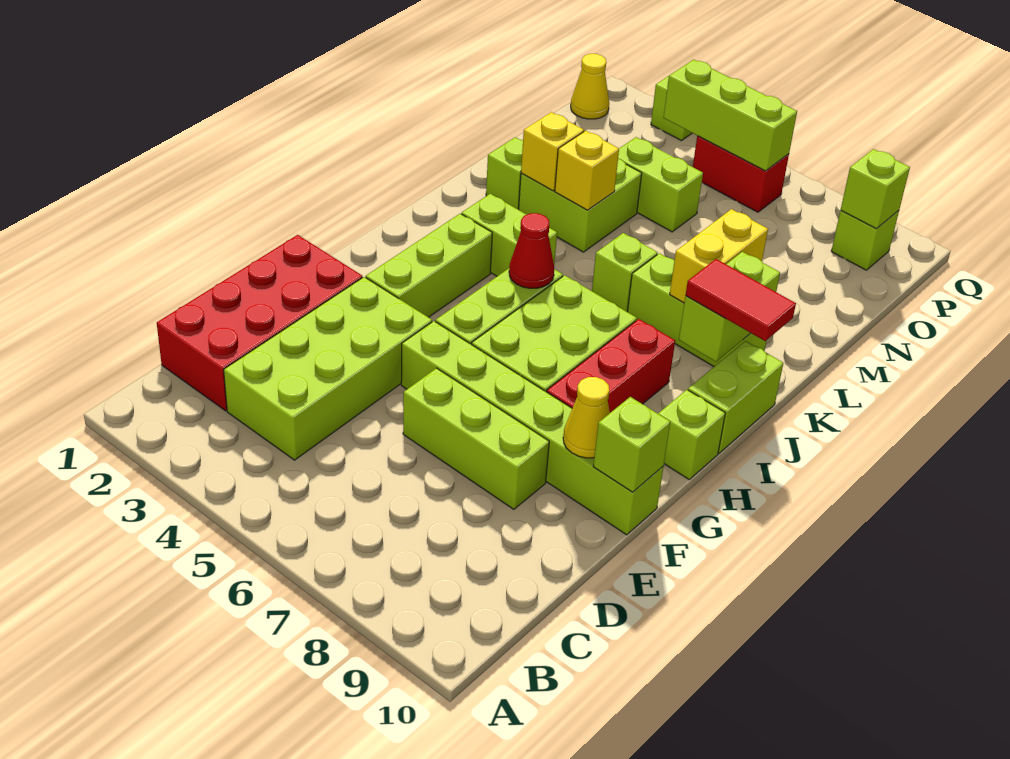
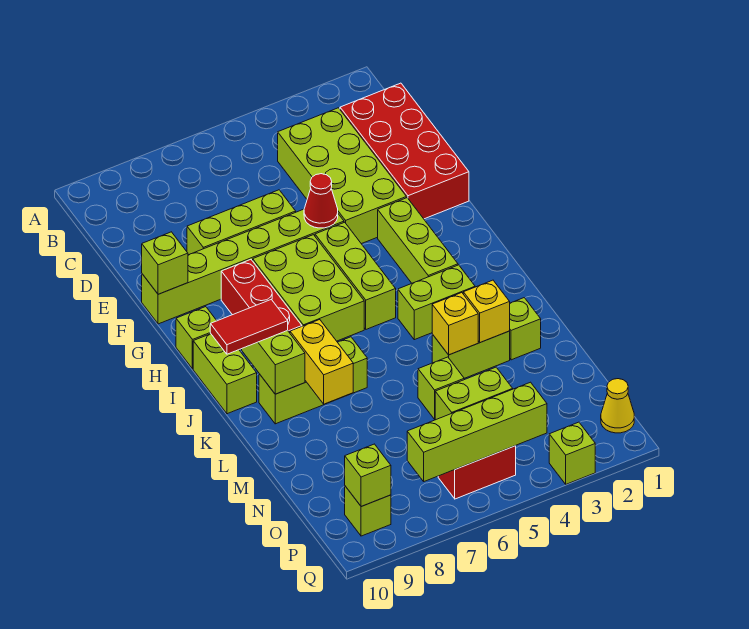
yellow cone F9 level 2 -> none
red cone I5 level 2 -> red cone F5 level 2
lime brick K6 level 1 -> lime brick M5 level 1
lime brick L3:M4 level 1 -> lime brick L3:L4 level 1
lime brick P4:P6 level 2 -> lime brick P4:P7 level 2

